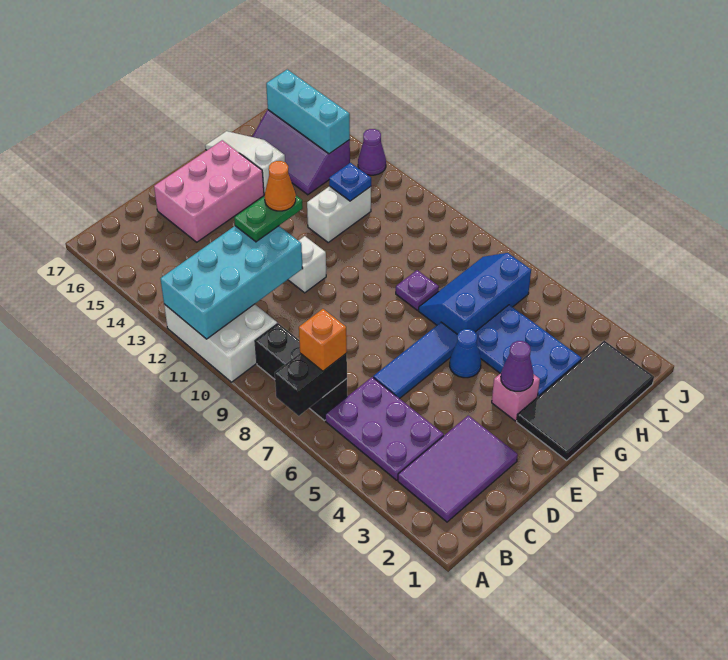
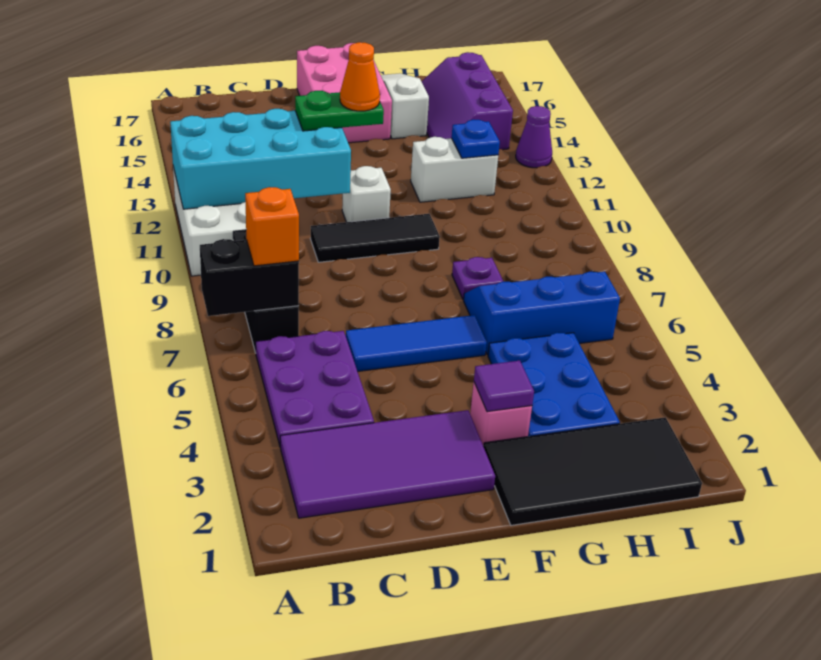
purple tile B2:D3 level 1 -> purple tile B2:E3 level 1
none -> black tile D10:F10 level 1
pink brick D15:F16 level 1 -> pink brick E15:F17 level 1
purple cone F3 level 2 -> purple tile F3 level 2
blue cone F5 level 1 -> none
cyan brick I14:I16 level 2 -> none

